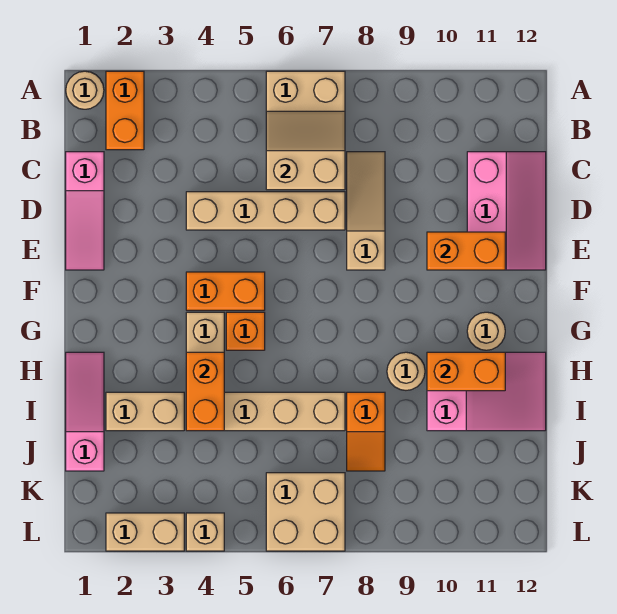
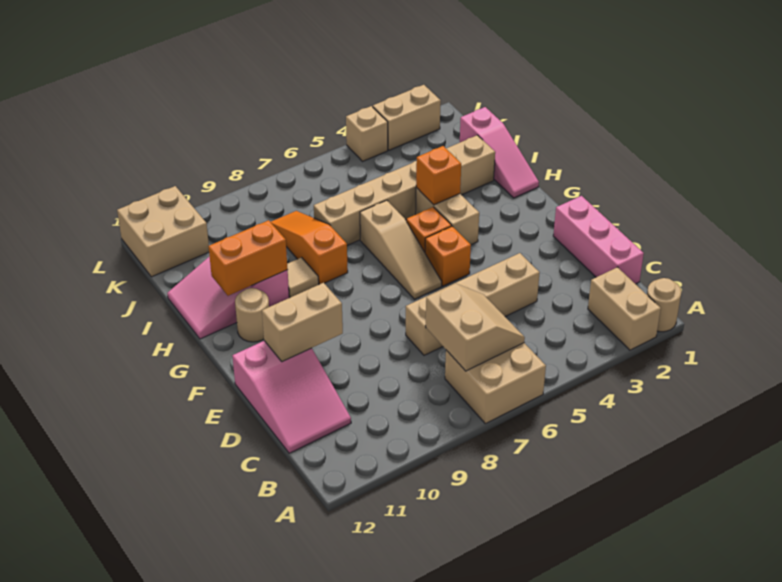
orange brick A2:B2 level 1 -> tan brick A2:B2 level 1
tan slope B6:C7 level 2 top C -> tan slope B6:C7 level 2 top 7
pink slope C1:E1 level 1 top C -> pink brick C1:E1 level 1
tan slope C8:E8 level 1 top E -> tan slope F6:H6 level 1 top H
pink slope C11:E12 level 1 top 11 -> pink slope C11:E12 level 1 top E
orange brick E10:E11 level 2 -> tan brick E10:E11 level 2
orange brick F4:F5 level 1 -> orange brick F5 level 1
orange brick H4:I4 level 2 -> orange brick H4 level 2
tan round brick H9 level 1 -> tan tile H9 level 1
orange slope I8:J8 level 1 top I -> orange slope H8:J8 level 1 top H
tan brick K6:L7 level 1 -> tan brick K11:L12 level 1

